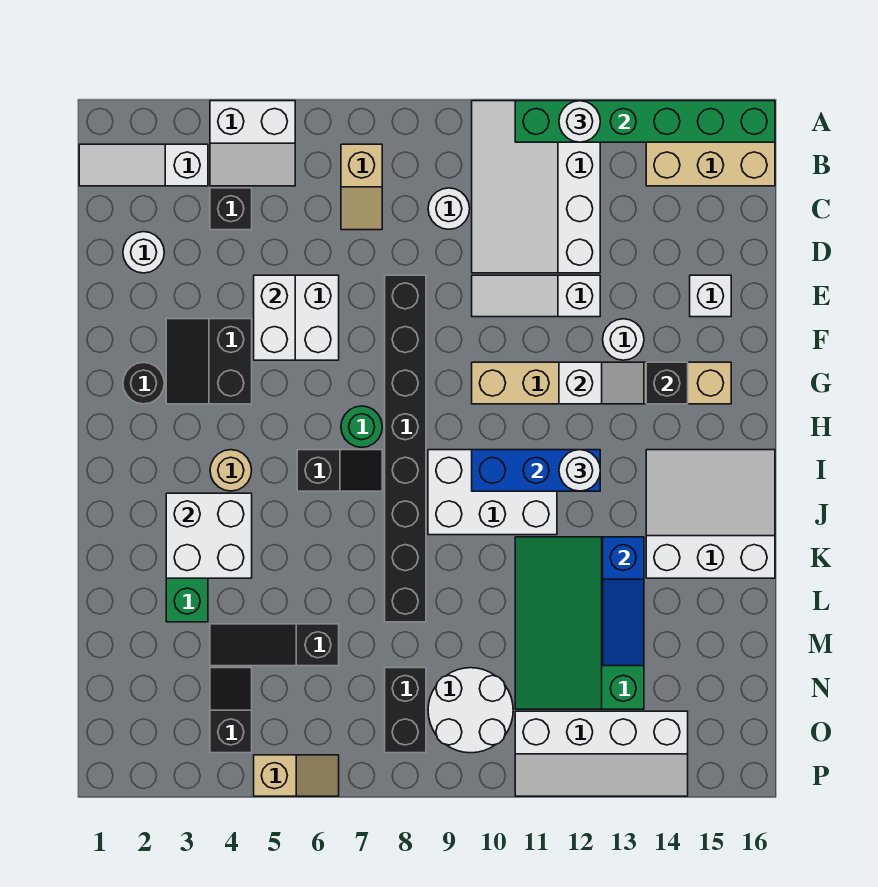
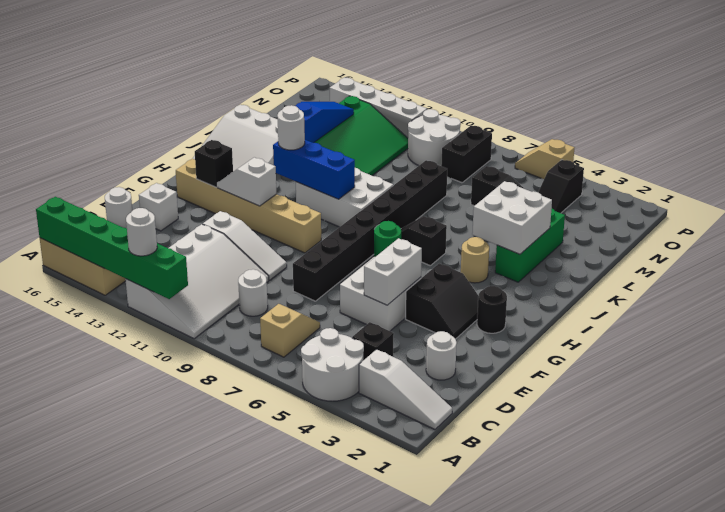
white slope A4:B5 level 1 top A -> white round brick A4:B5 level 1
white round brick F13 level 1 -> white round brick D16 level 1

